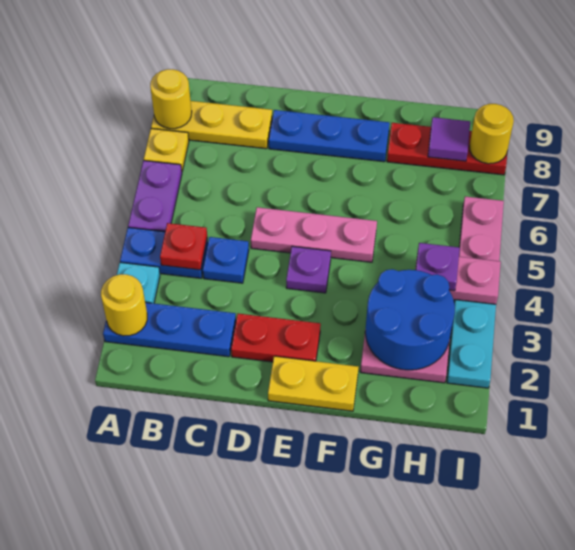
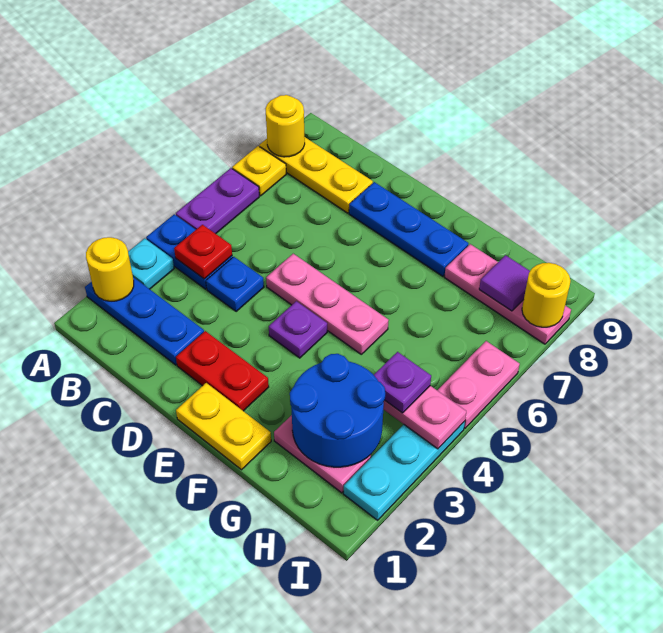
red plate G8:I8 level 1 -> pink plate G8:I8 level 1

